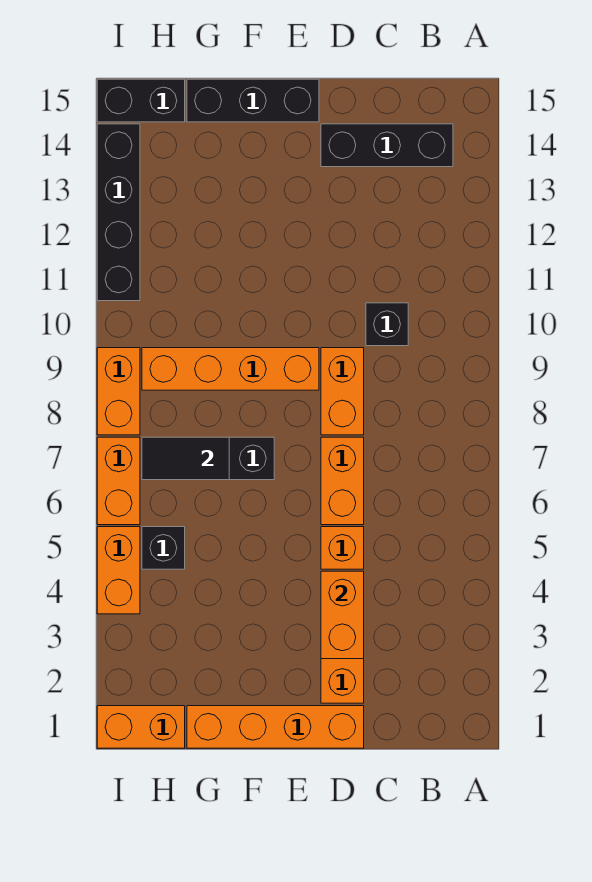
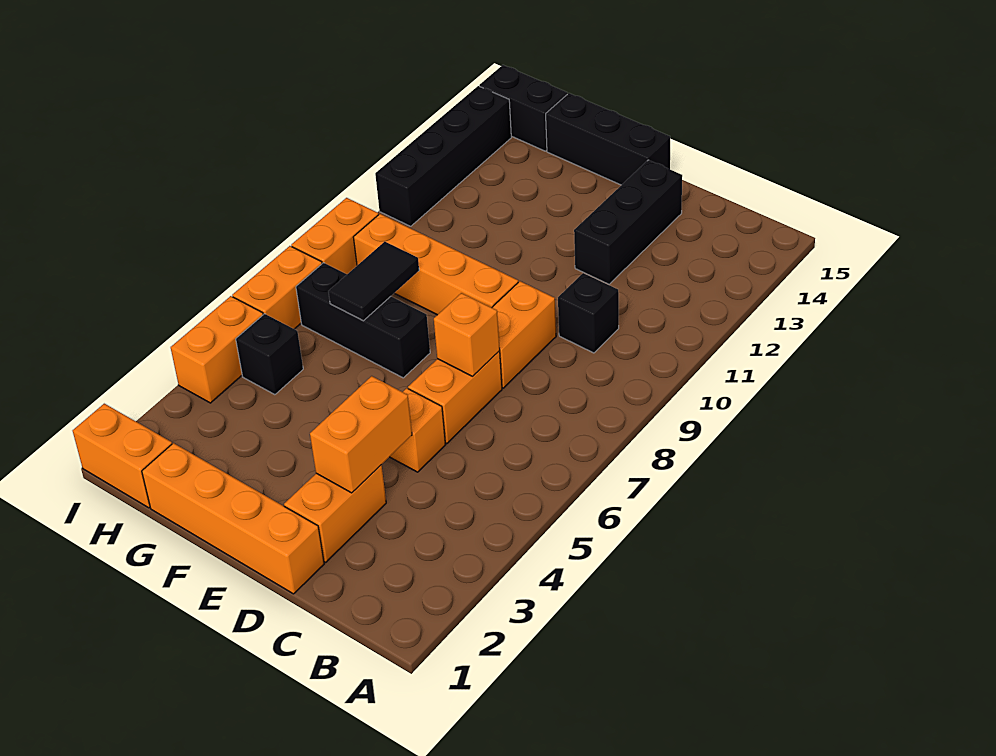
black brick B14:D14 level 1 -> black brick D12:D14 level 1
none -> orange brick D7 level 2
black tile G7:H7 level 2 -> black tile G7:G8 level 2

